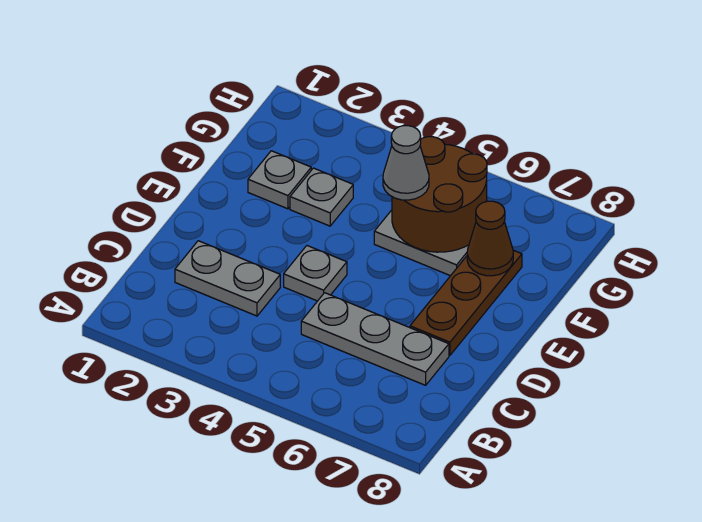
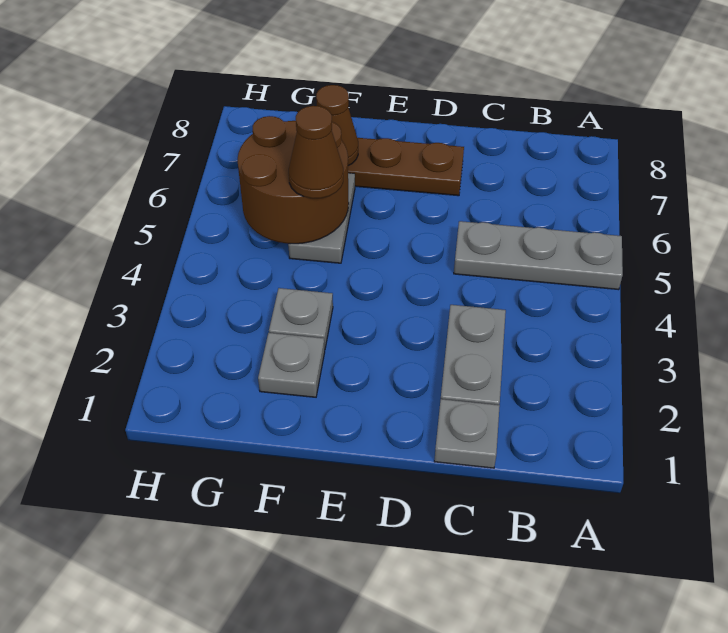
grey plate C5:C7 level 1 -> grey plate A5:C5 level 1
grey plate D4 level 1 -> grey plate C1 level 1
grey cone F5 level 3 -> brown cone F5 level 3

